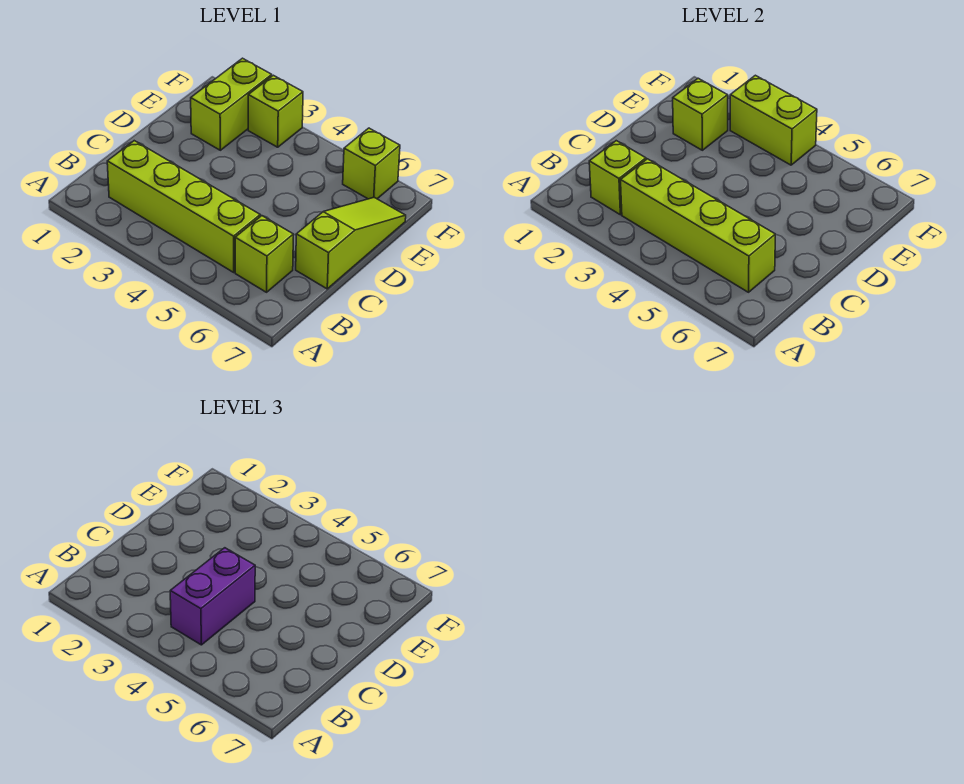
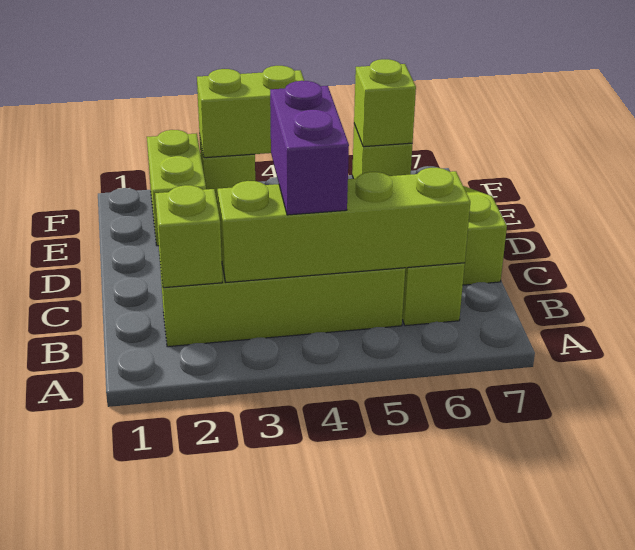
lime brick E2 level 2 -> lime brick F6 level 2

